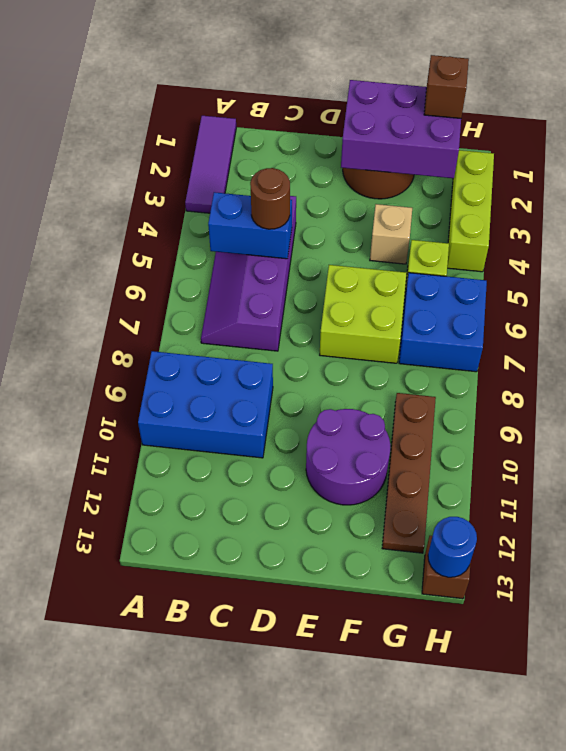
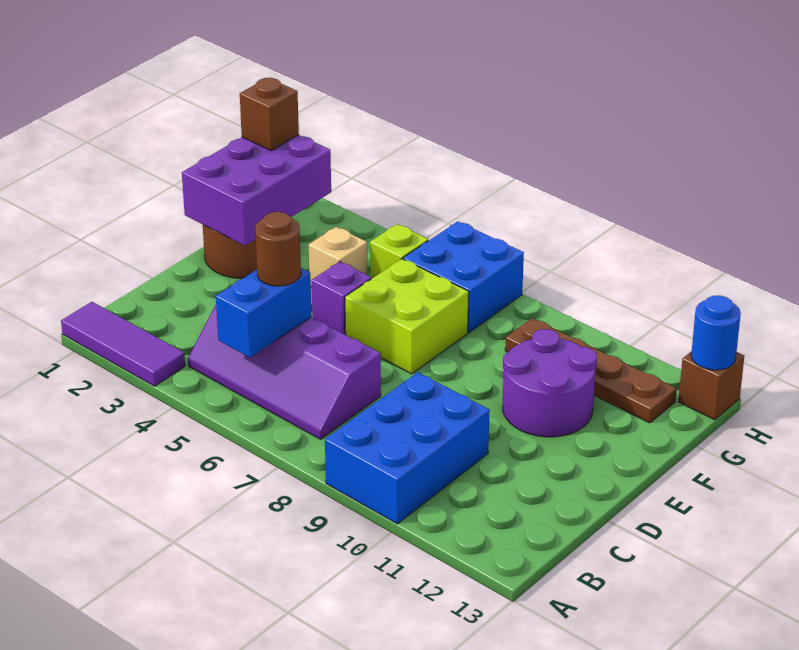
none -> purple brick E5 level 1
lime brick H2:H4 level 1 -> none

